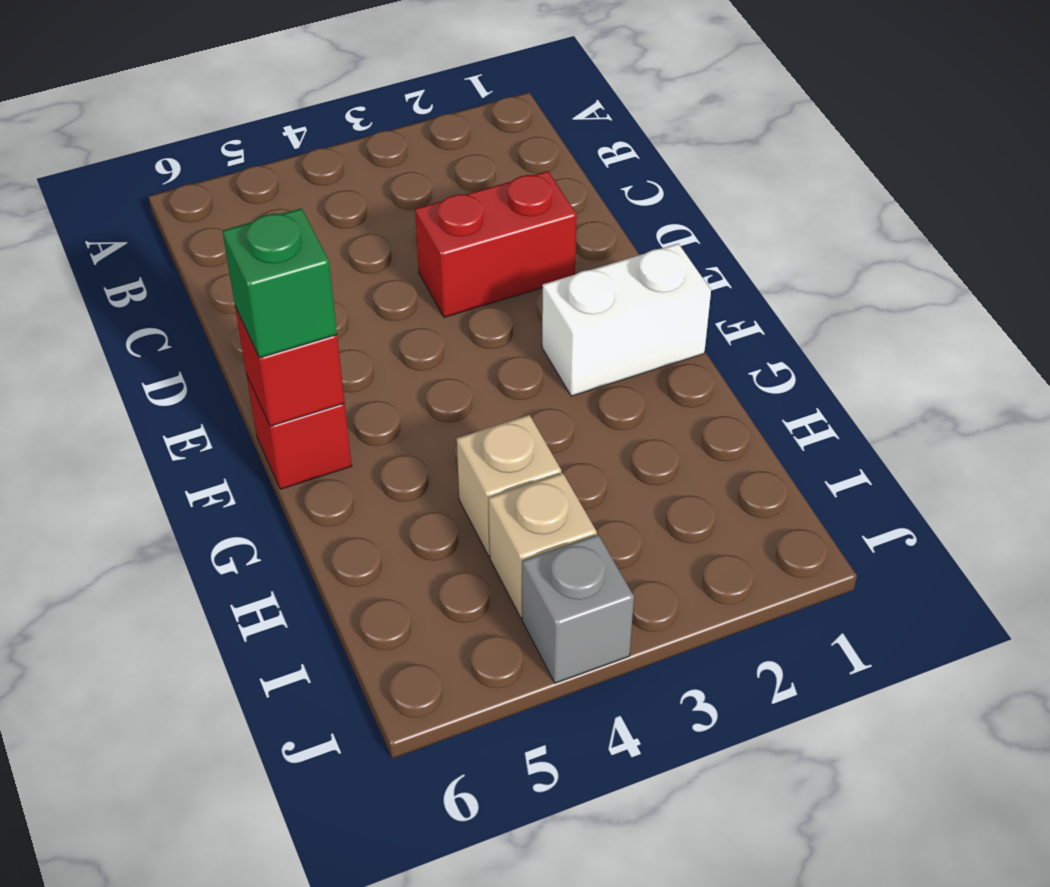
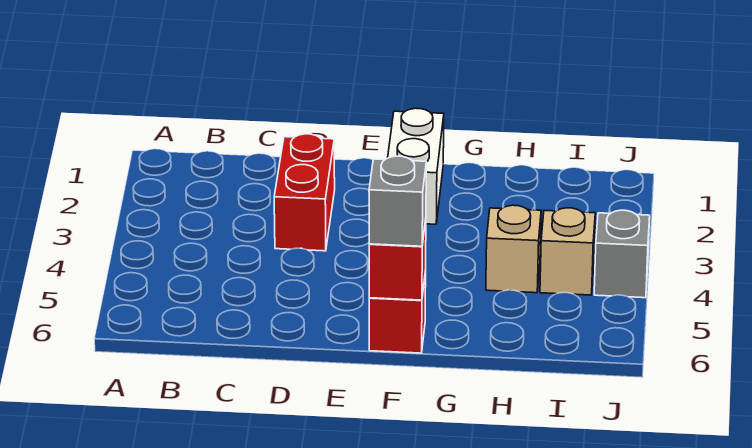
green brick F6 level 3 -> grey brick F6 level 3

